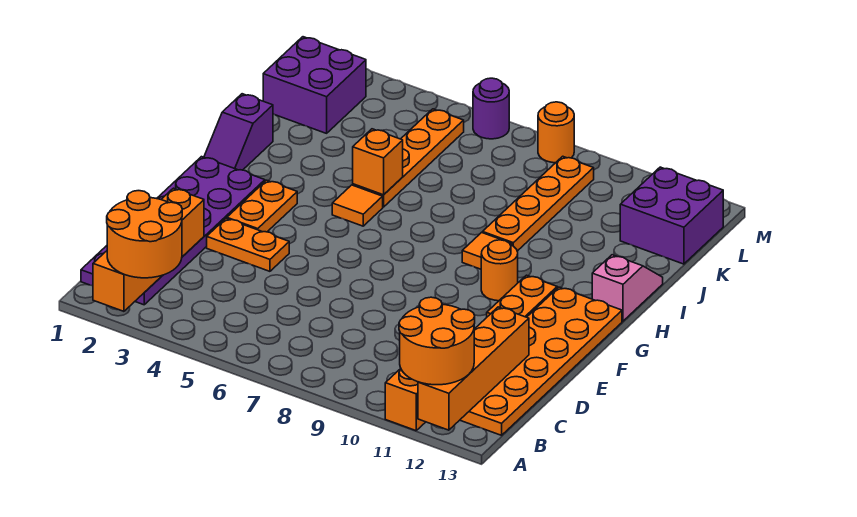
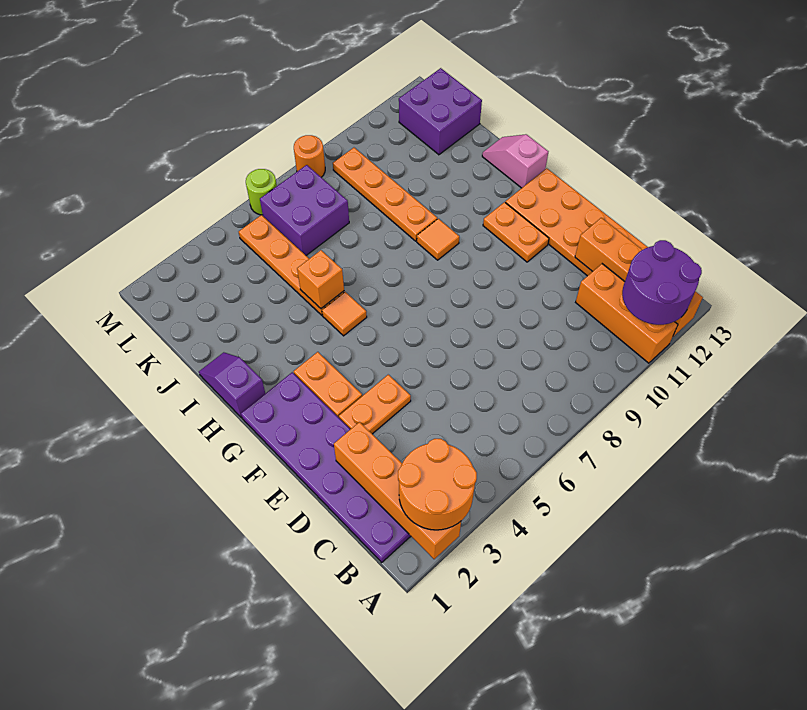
orange round brick A11:B12 level 3 -> purple round brick A11:B12 level 3
orange round brick G10 level 1 -> none
purple slope H1:I1 level 1 top I -> purple slope H1:I1 level 1 top H
purple brick K1:L2 level 1 -> purple brick K6:L7 level 1
purple round brick M6 level 1 -> lime round brick M6 level 1

